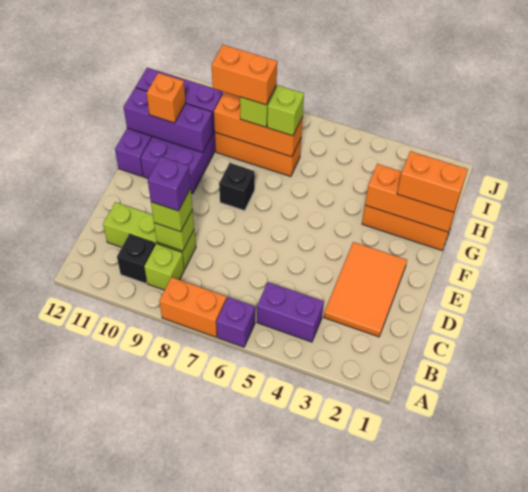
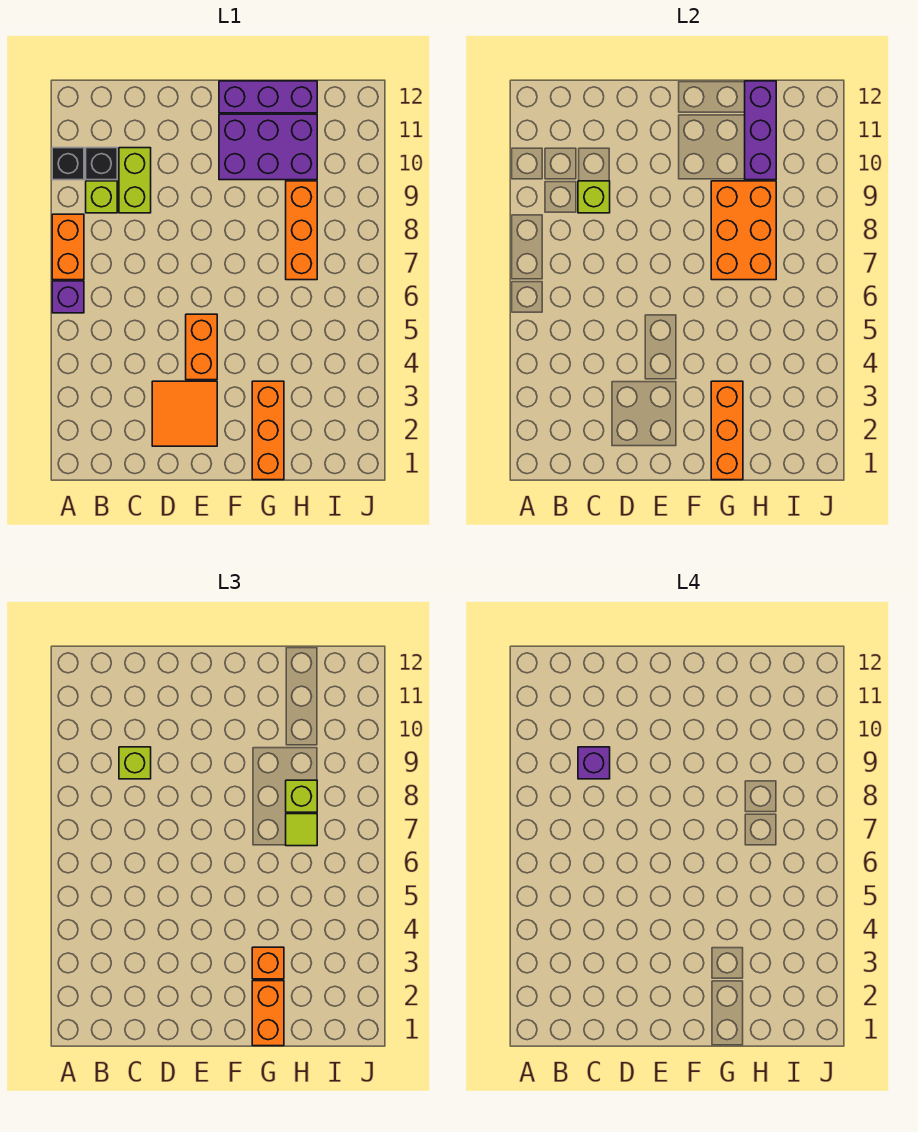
purple brick B4:B5 level 1 -> none
orange tile C2:E3 level 1 -> orange tile D2:E3 level 1
lime brick C9:C11 level 1 -> lime brick C9:C10 level 1
black brick F8 level 1 -> black brick A10 level 1
purple brick G10:G12 level 2 -> none
orange brick G11 level 3 -> orange brick G3 level 3
orange brick H7:H9 level 2 -> orange brick G7:H9 level 2
lime brick H7 level 3 -> lime tile H7 level 3
orange brick H8:H9 level 4 -> orange brick E4:E5 level 1

